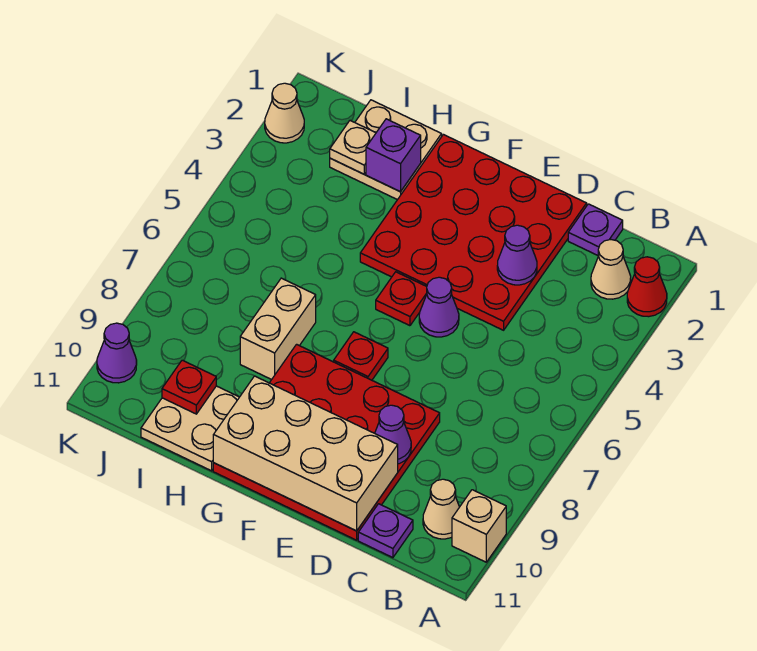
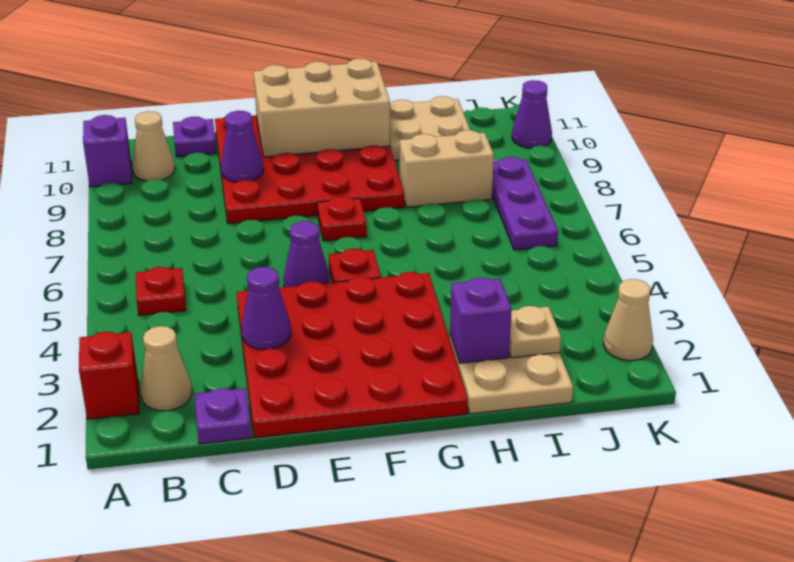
red cone A2 level 1 -> red brick A2 level 1
tan brick A10 level 1 -> purple brick A10 level 1
tan brick D10:G11 level 2 -> tan brick E10:G11 level 2
tan brick H7:H8 level 1 -> tan brick H8:I8 level 1
red plate I10 level 2 -> red plate B5 level 1
none -> purple plate J6:J8 level 1

